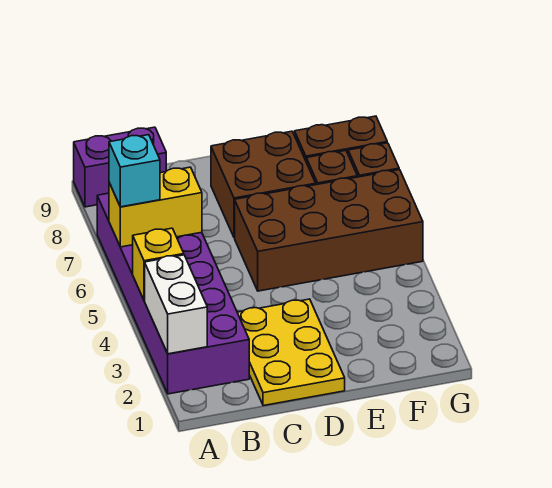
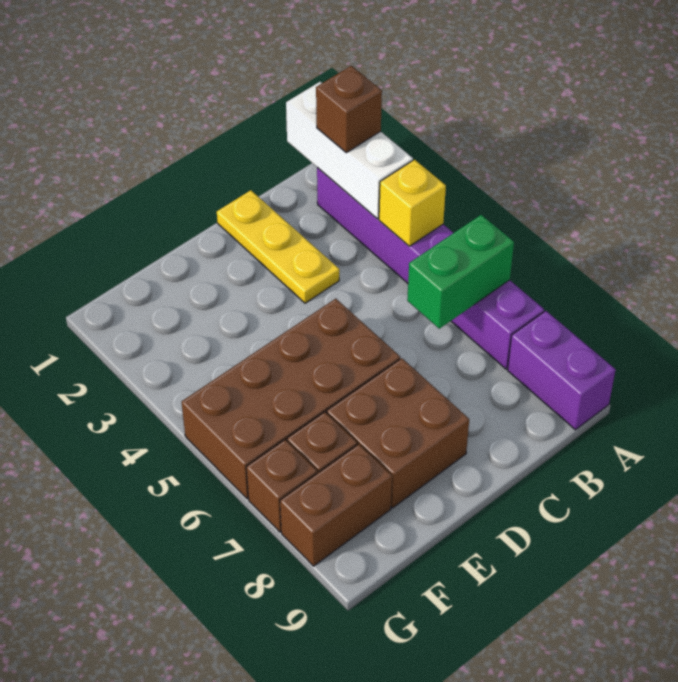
purple brick A2:B7 level 1 -> purple brick A2:A7 level 1
white brick A2:A3 level 2 -> white brick A1:A3 level 2
none -> brown brick A2 level 3
yellow brick A6:B6 level 2 -> green brick A6:B6 level 2
cyan brick A6 level 3 -> none
purple brick A9:B9 level 1 -> purple brick A8:A9 level 1
yellow plate C1:D3 level 1 -> yellow plate C1:C3 level 1

